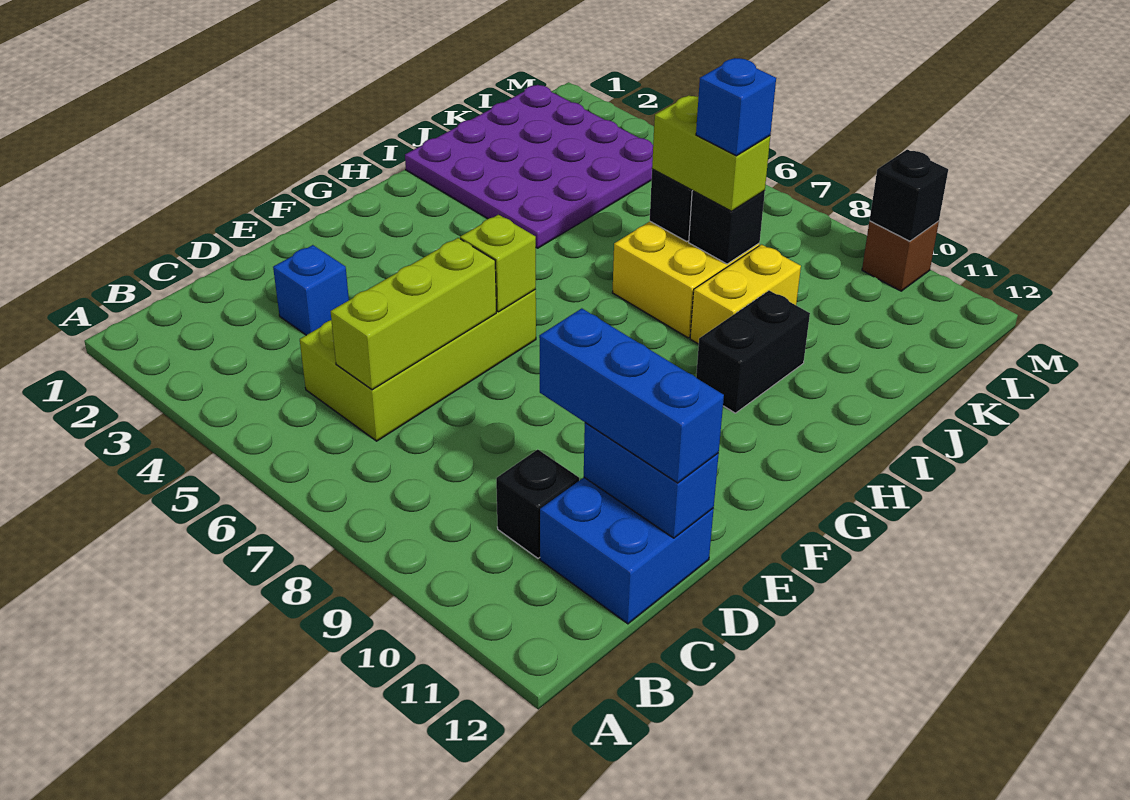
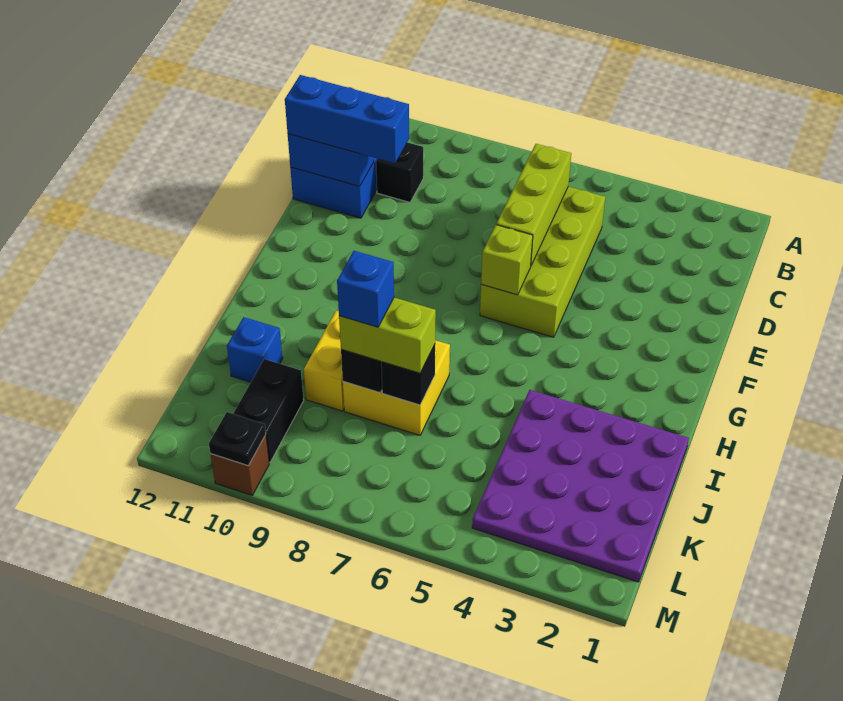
blue brick D3 level 1 -> blue brick J11 level 1
black brick H10:I10 level 1 -> black brick K10:L10 level 1
black brick M10 level 2 -> black plate M10 level 2

